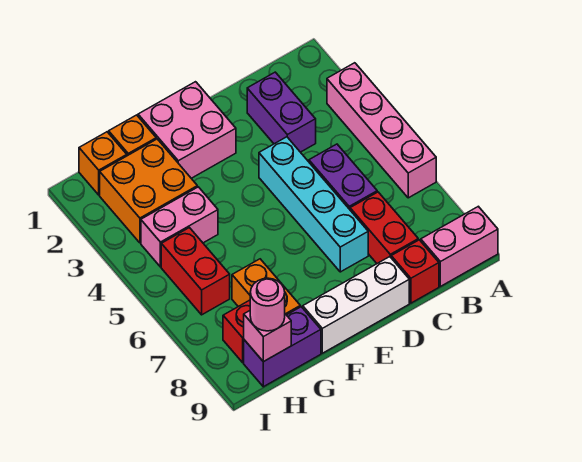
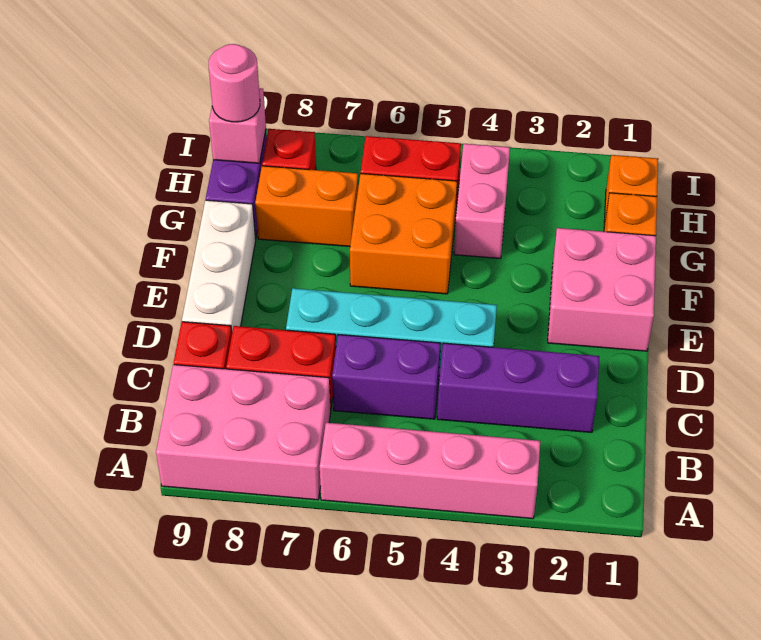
pink brick A9:B9 level 1 -> pink brick A7:B9 level 1
purple brick C2:C3 level 1 -> purple brick C2:C4 level 1
orange brick G2:H3 level 1 -> orange brick F5:G6 level 1

